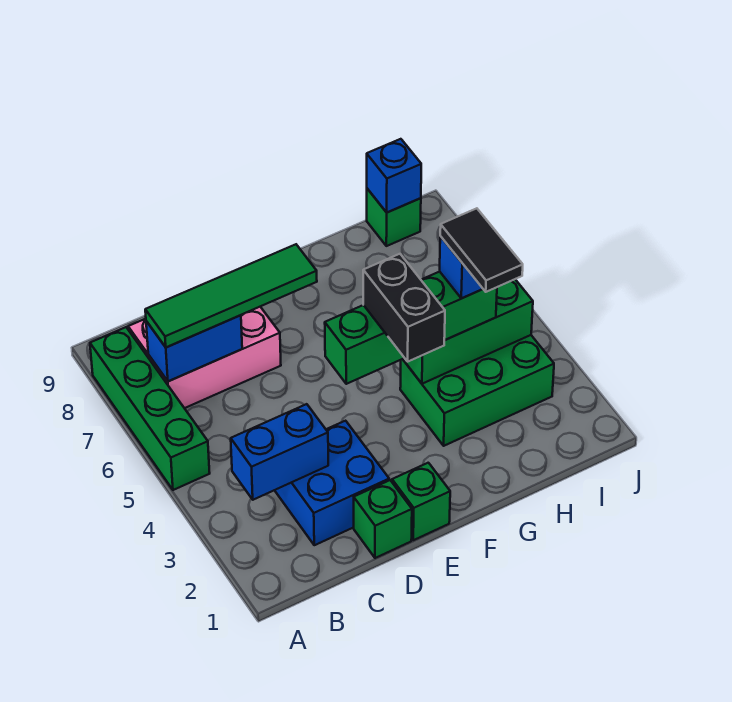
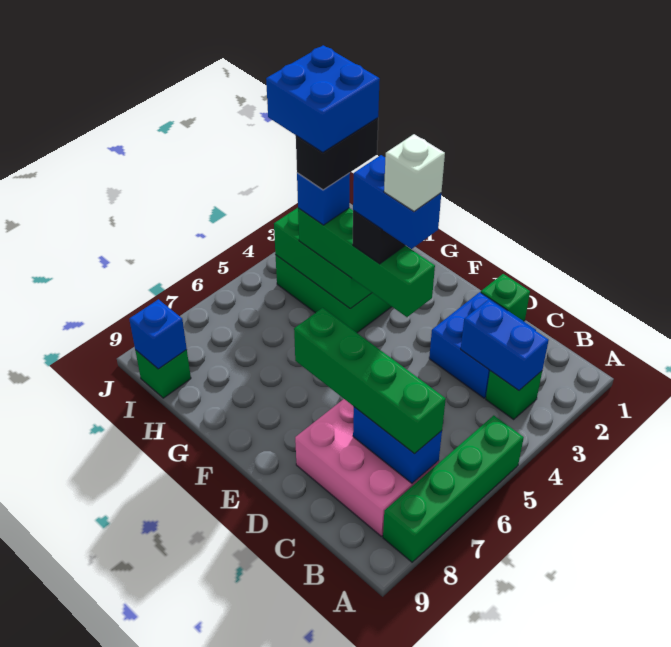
green tile B7:E7 level 3 -> green brick B7:E7 level 3
green brick E1 level 1 -> green brick B3 level 1
none -> blue brick E4:F4 level 5
none -> white brick E4 level 6
black tile H3:H4 level 5 -> black brick H3:H4 level 5
none -> blue brick H3:I4 level 6

